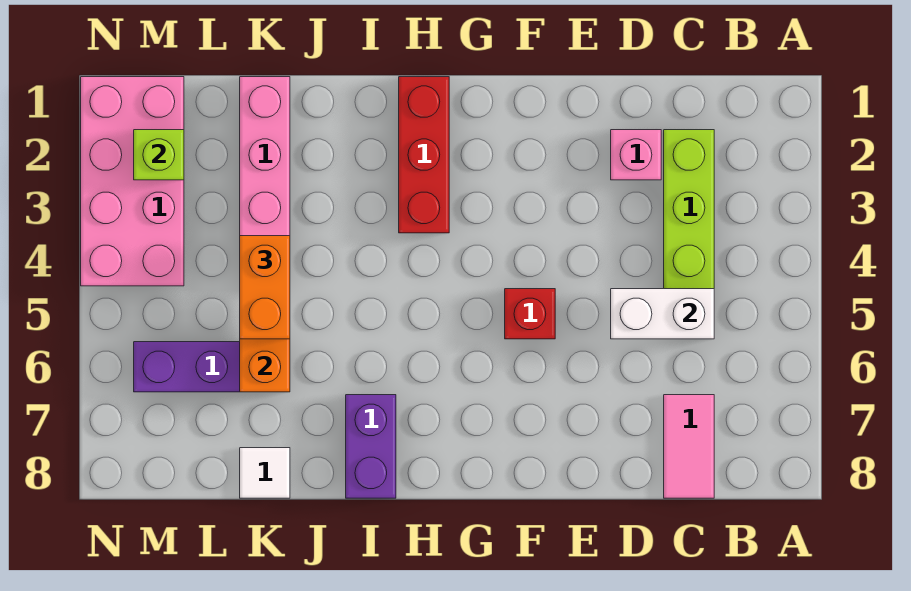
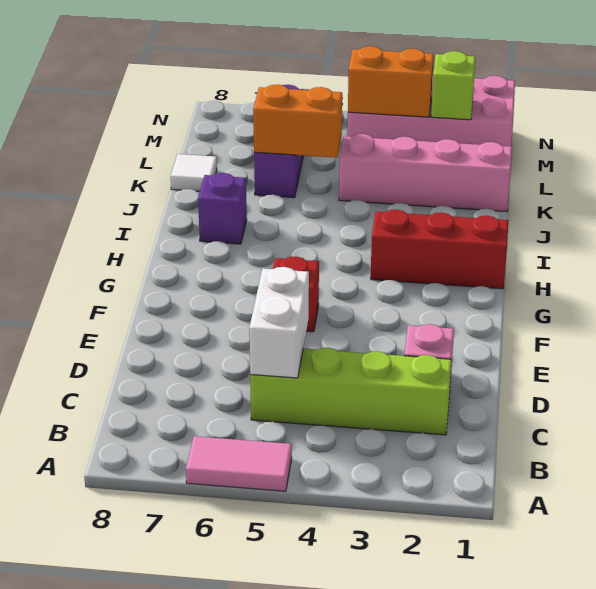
pink tile C7:C8 level 1 -> pink tile A5:A6 level 1
purple brick I7:I8 level 1 -> purple brick I7 level 1
orange brick K4:K5 level 3 -> orange brick M3:M4 level 2

